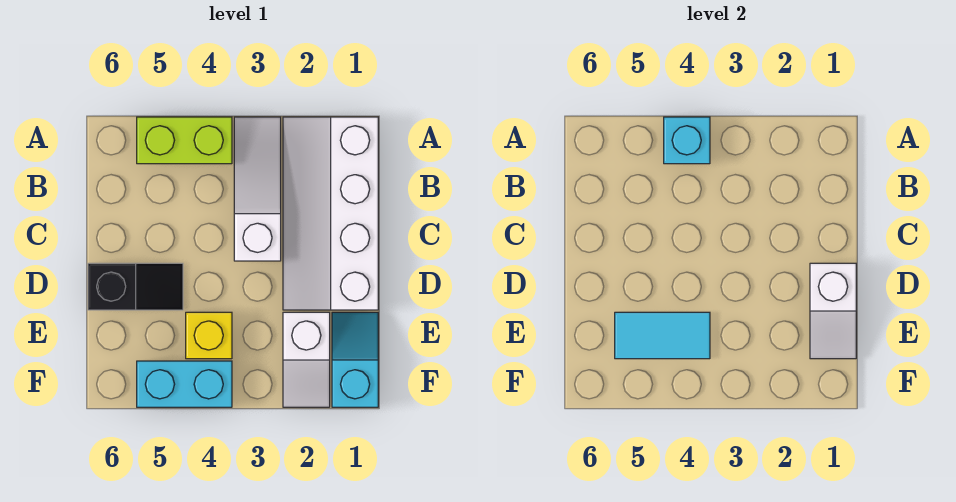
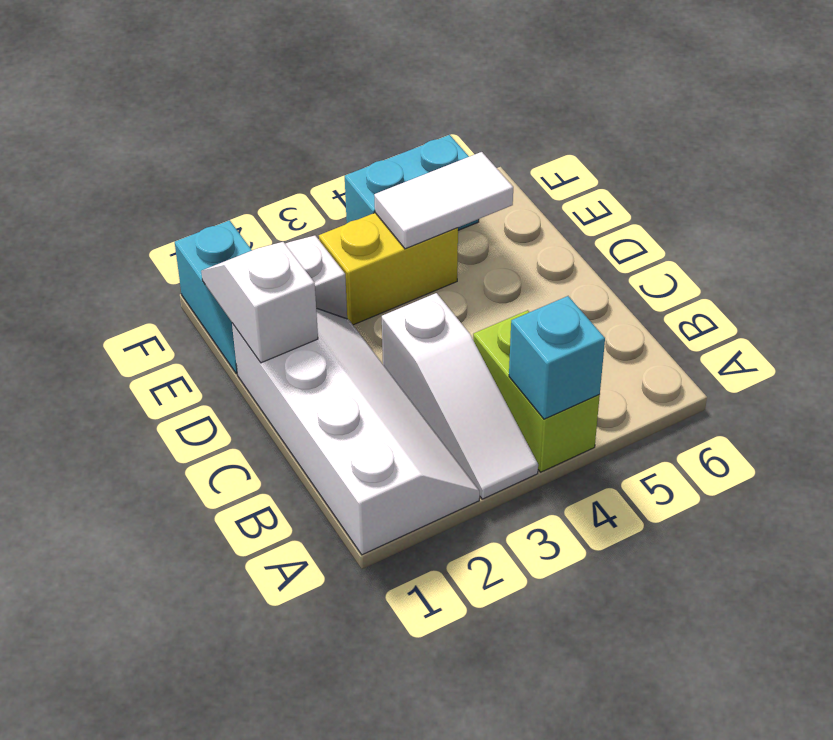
lime brick A4:A5 level 1 -> lime brick A4:B4 level 1
black slope D5:D6 level 1 top 6 -> none
yellow brick E4 level 1 -> yellow brick E3:E4 level 1
cyan tile E4:E5 level 2 -> white tile E4:E5 level 2

